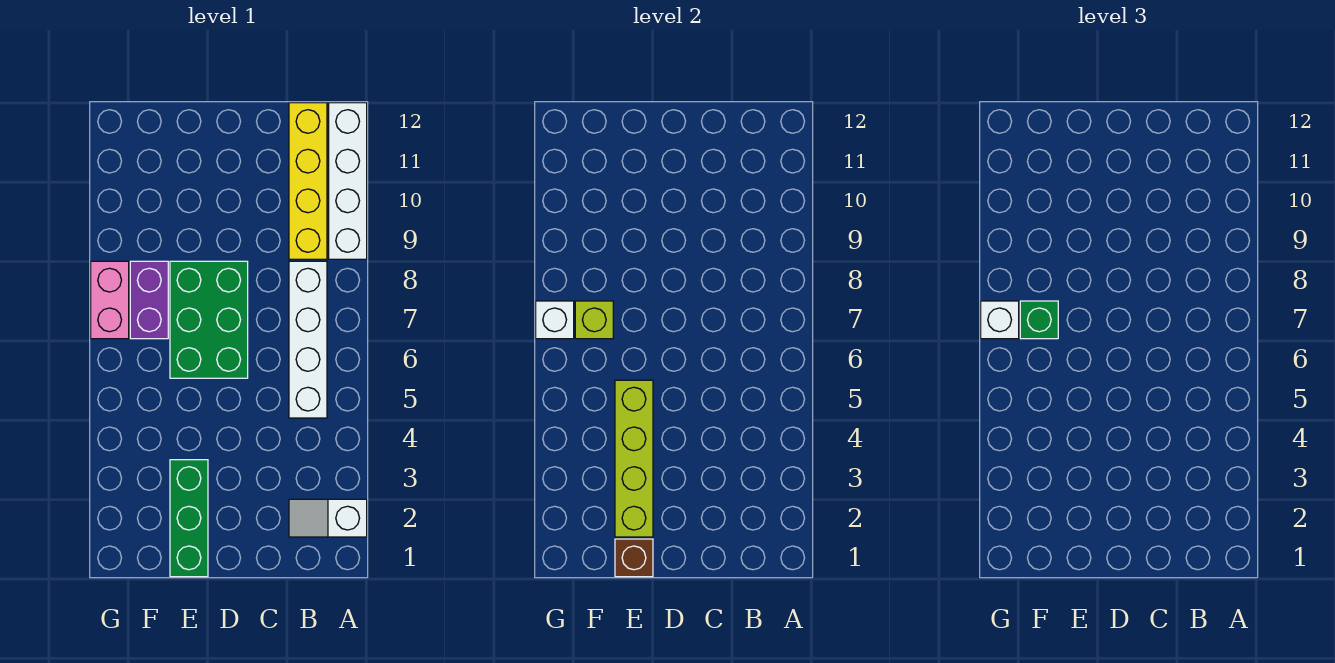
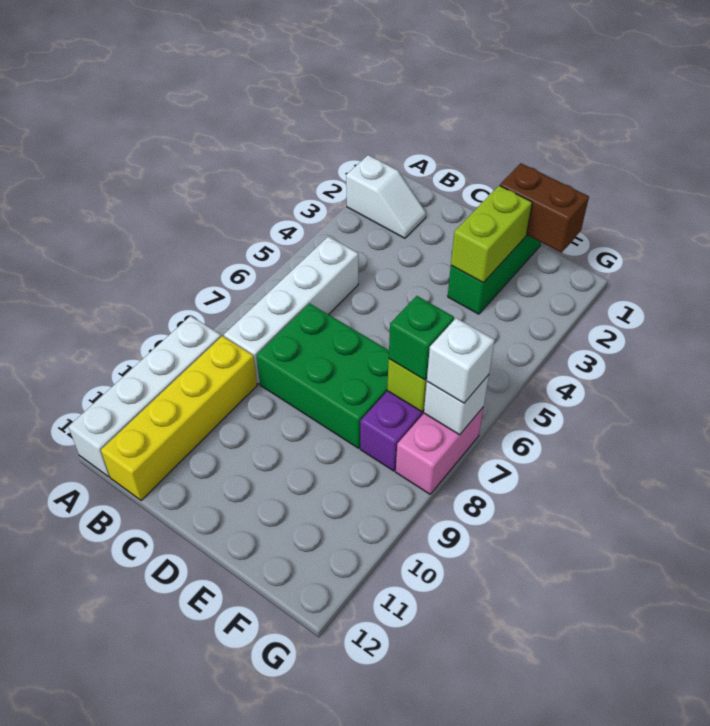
green brick D6:E8 level 1 -> green brick C7:E8 level 1
brown brick E1 level 2 -> brown brick E1:F1 level 2
lime brick E2:E5 level 2 -> lime brick E2:E3 level 2

